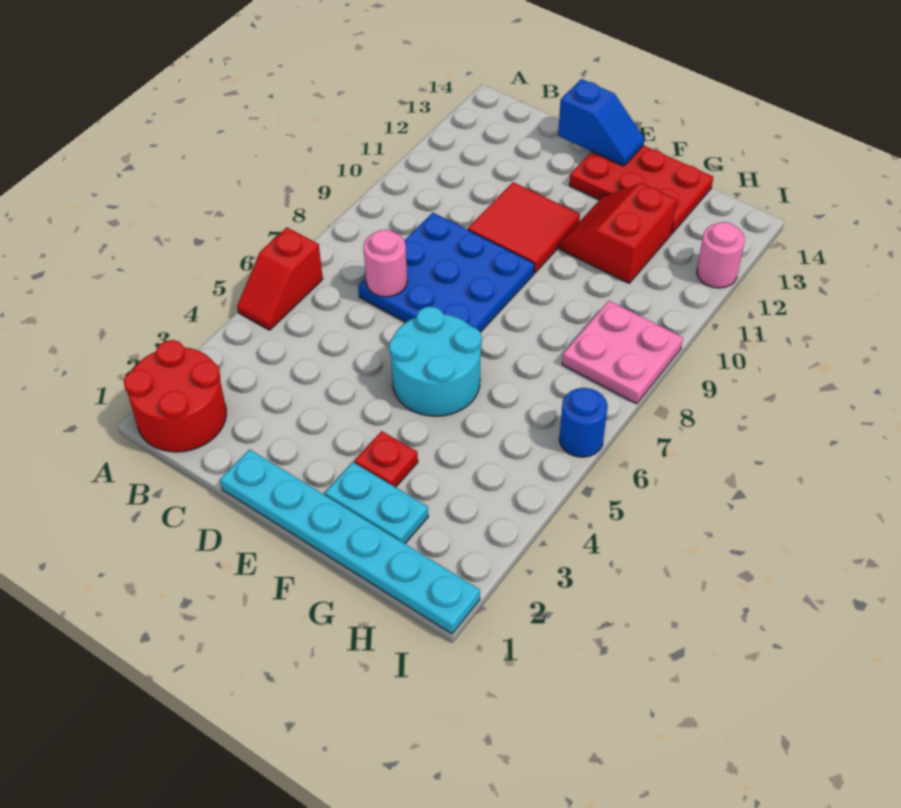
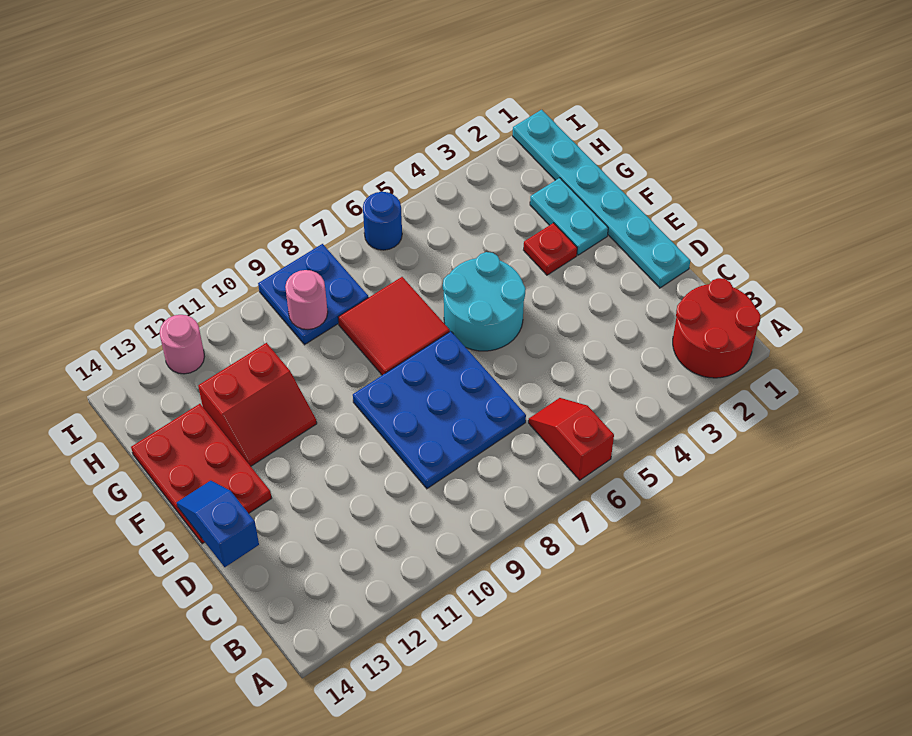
red slope A5:A6 level 1 top 6 -> red slope A6:B6 level 1 top A
pink round brick C7 level 2 -> pink round brick H9 level 2
red tile D10:E11 level 1 -> red tile F7:G8 level 1
pink plate H8:I9 level 1 -> blue plate H8:I9 level 1

